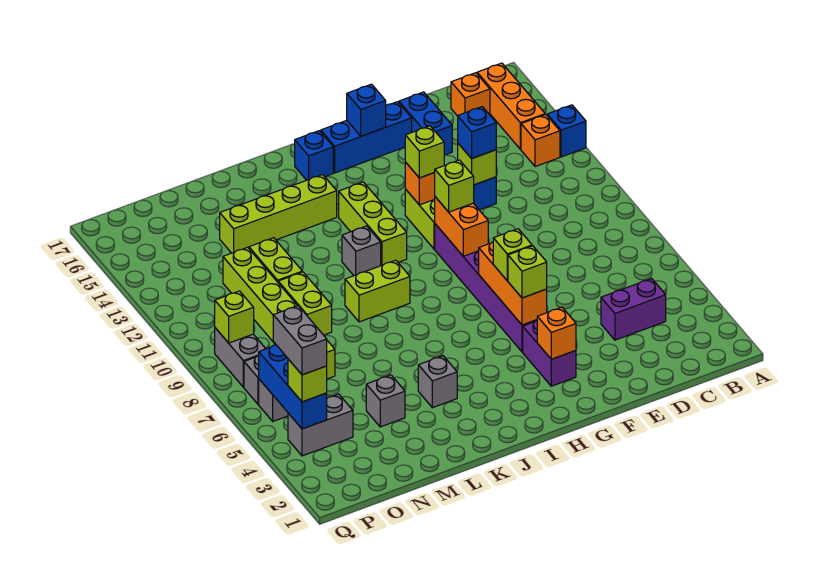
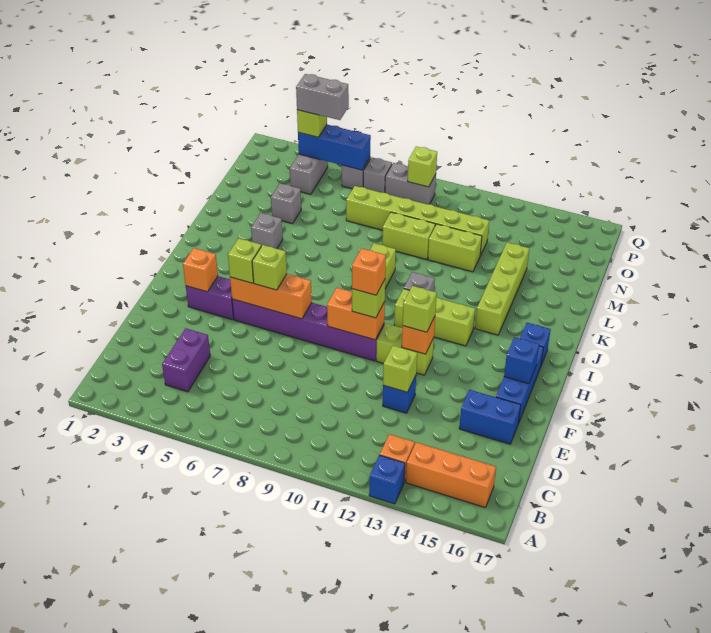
orange brick C16 level 1 -> orange brick G10 level 4
blue brick E12 level 3 -> none

